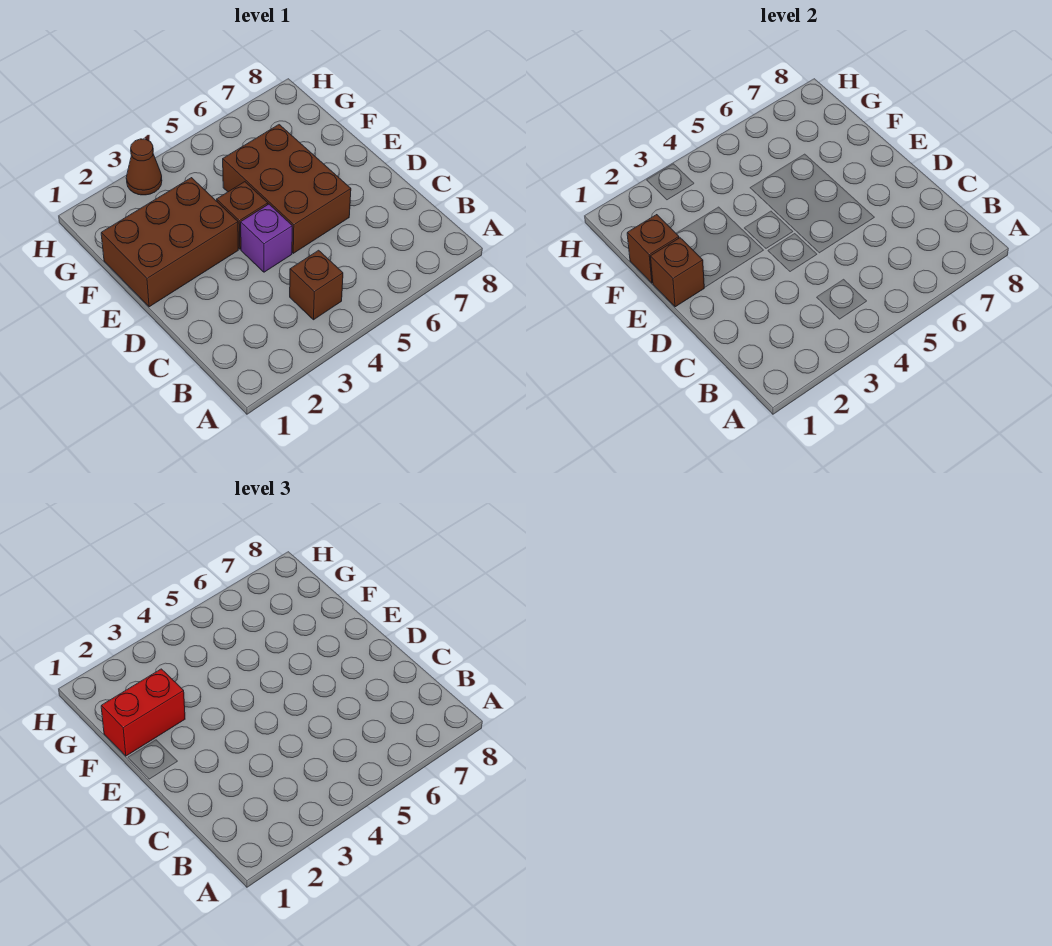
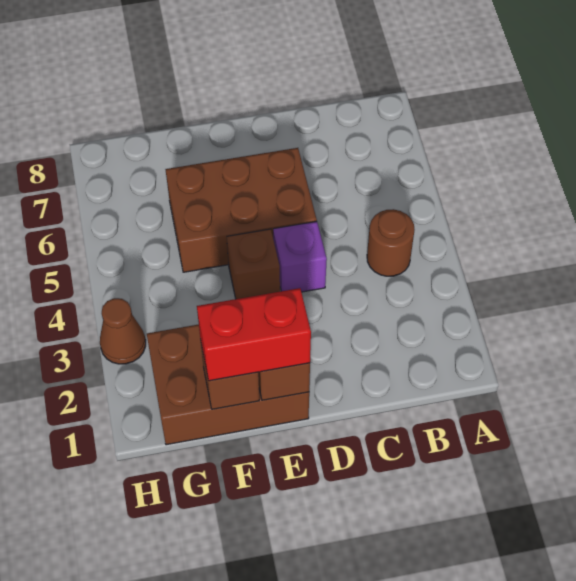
brown brick B4 level 1 -> brown round brick B4 level 1
brown brick E1:F3 level 1 -> brown brick E1:G2 level 1
red brick F1:F2 level 3 -> red brick E1:F1 level 3

